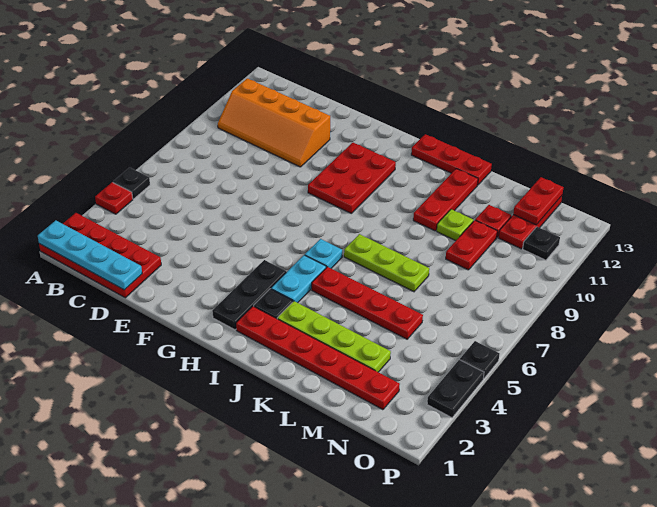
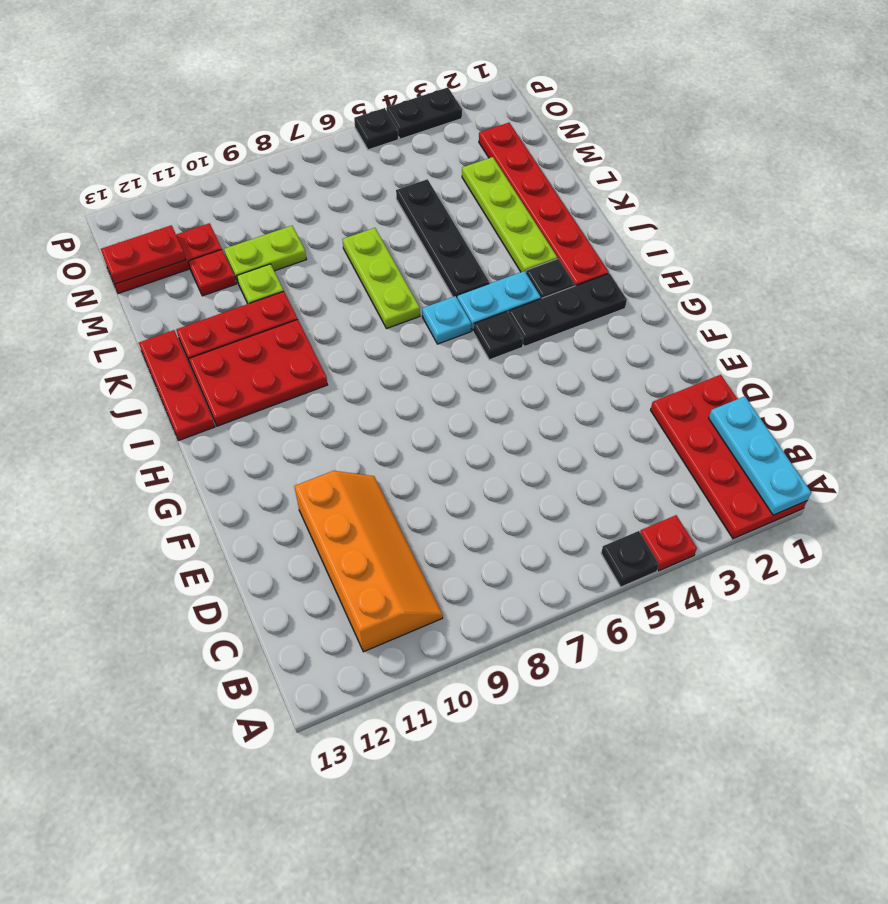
cyan plate A1:D1 level 2 -> cyan plate A1:C1 level 2
red plate G9:H11 level 1 -> red plate I10:J12 level 1
red plate J5:M5 level 1 -> black plate J5:M5 level 1
red plate M9:M10 level 1 -> lime plate M9:M10 level 1
black plate O11 level 1 -> black plate H5 level 1

